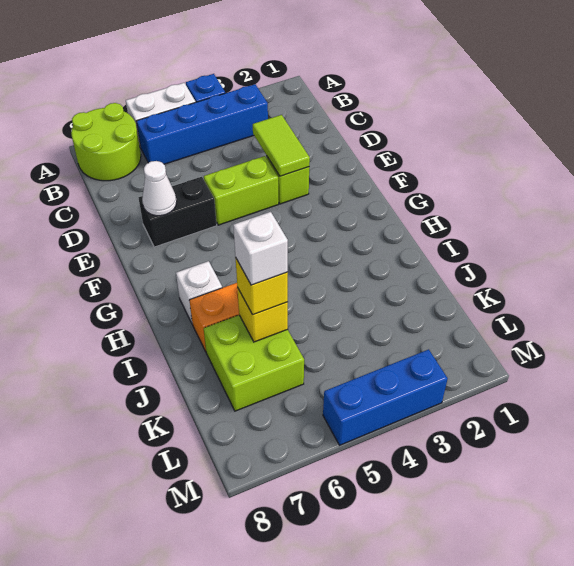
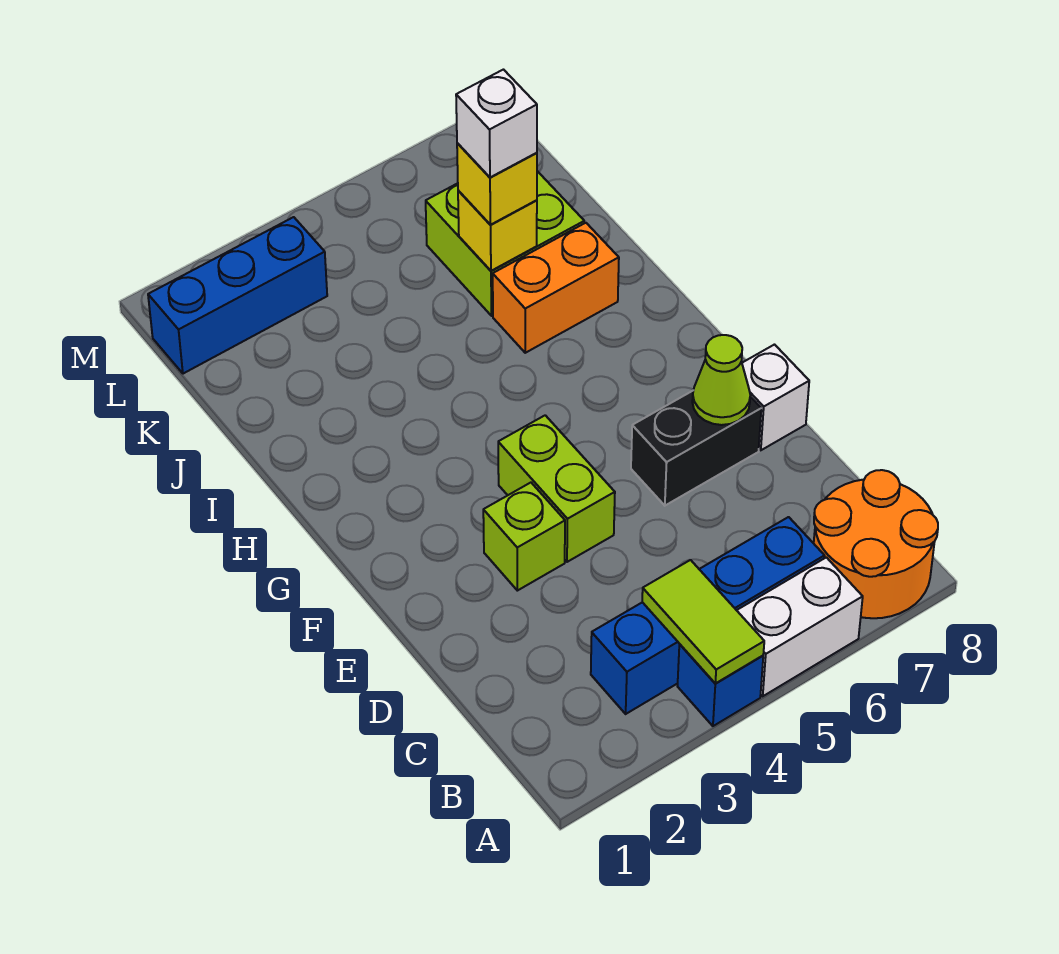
lime round brick A7:B8 level 1 -> orange round brick A7:B8 level 1
lime tile D3:E3 level 2 -> lime tile A4:B4 level 2
lime brick E4:E5 level 1 -> lime brick E4:F4 level 1
white cone E7 level 2 -> lime cone E7 level 2
white brick H7 level 1 -> white brick E8 level 1
blue brick M3:M5 level 1 -> blue brick L1:L3 level 1

